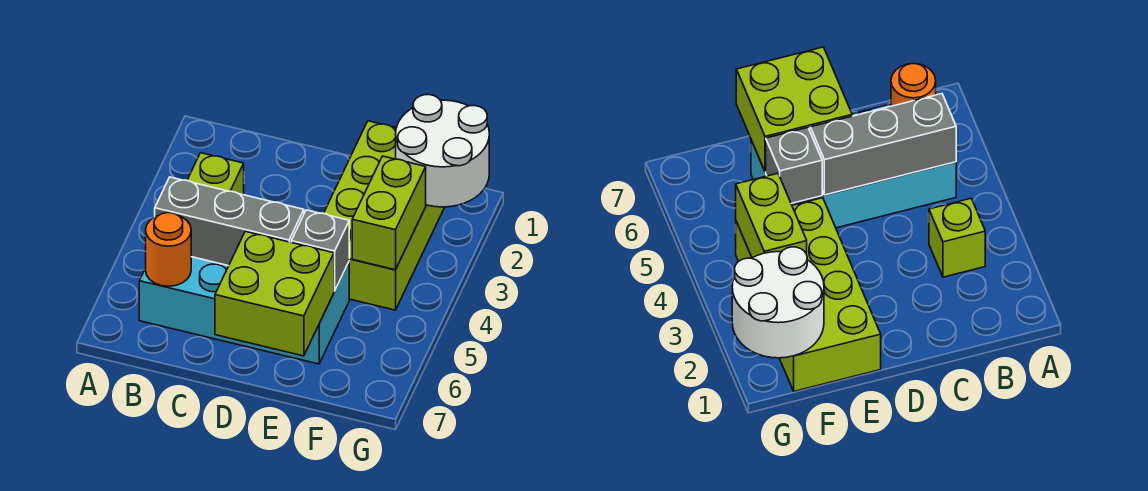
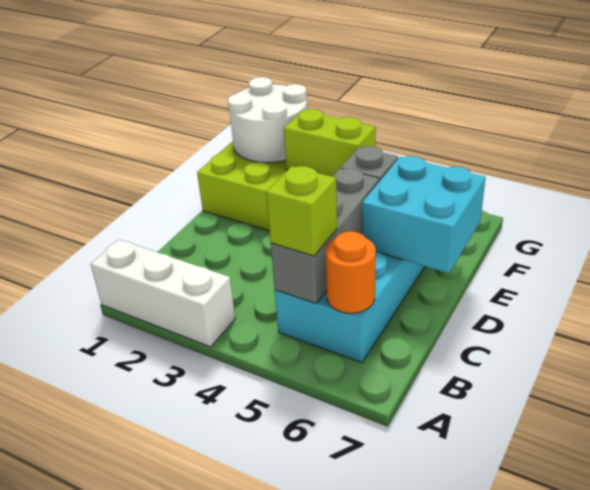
none -> white brick A1:A3 level 1
lime brick B3 level 1 -> lime brick B5 level 3
lime brick D6:E7 level 2 -> cyan brick D6:E7 level 2

